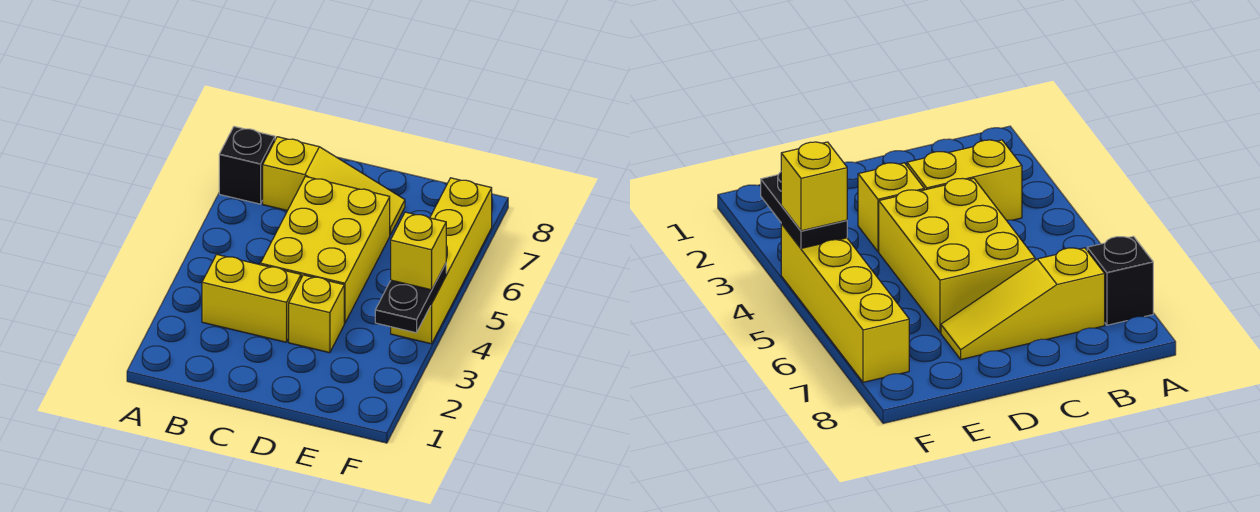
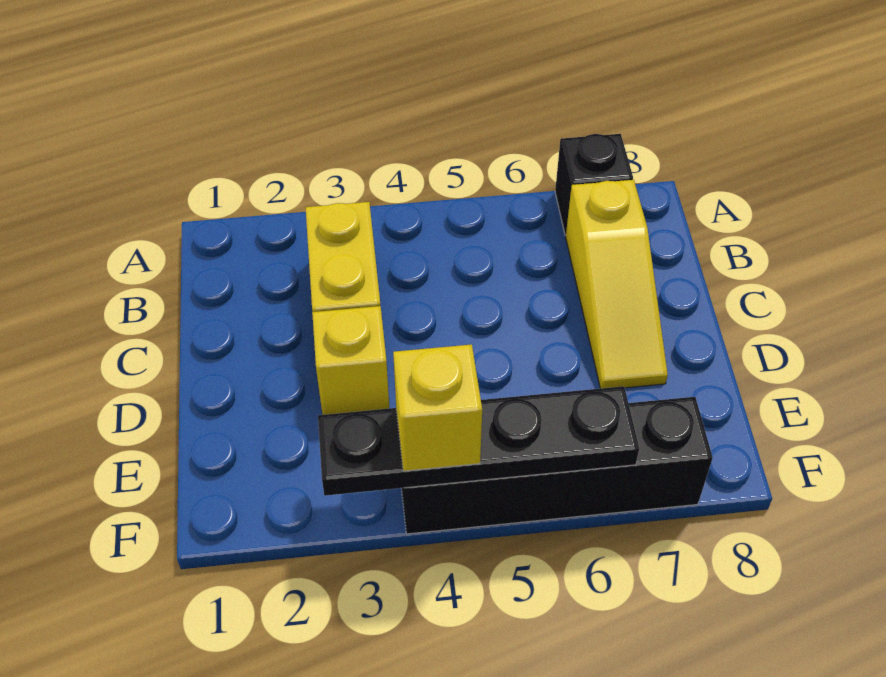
yellow brick C4:D6 level 1 -> none
black plate F3:F4 level 2 -> black plate F3:F6 level 2
yellow brick F4:F7 level 1 -> black brick F4:F7 level 1

